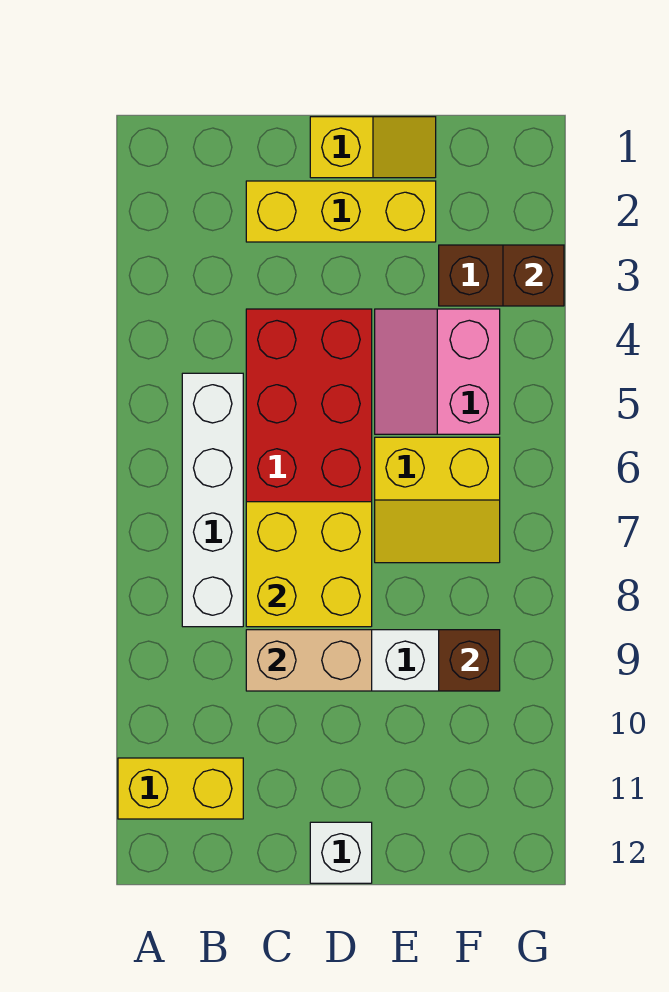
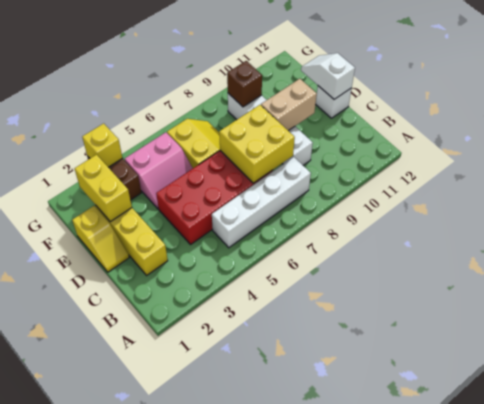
yellow brick A11:B11 level 1 -> yellow brick E2:F2 level 2
tan brick C9:D9 level 2 -> tan brick D9:D10 level 2
yellow slope D1:E1 level 1 top D -> yellow slope D1:E1 level 1 top E
none -> white slope D12:E12 level 2 top D
brown brick G3 level 2 -> yellow brick G3 level 2

